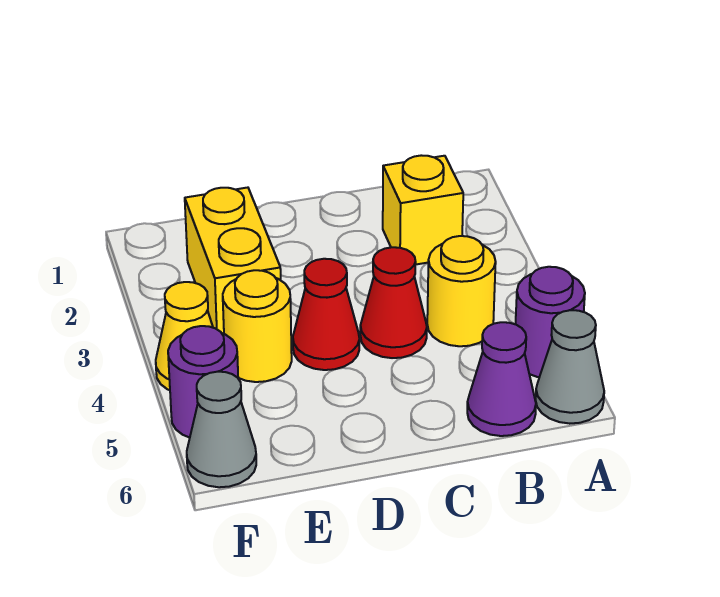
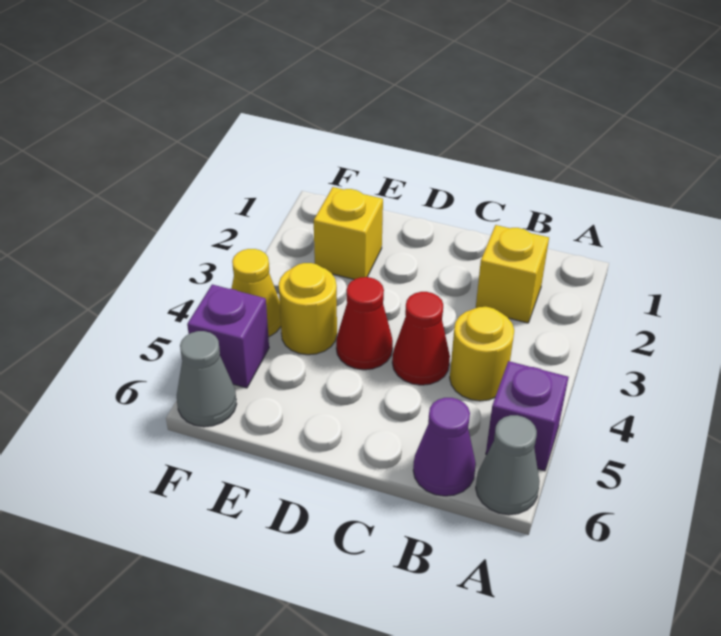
purple round brick A5 level 1 -> purple brick A5 level 1
yellow brick E2:E3 level 1 -> yellow brick E2 level 1
purple round brick F5 level 1 -> purple brick F5 level 1

